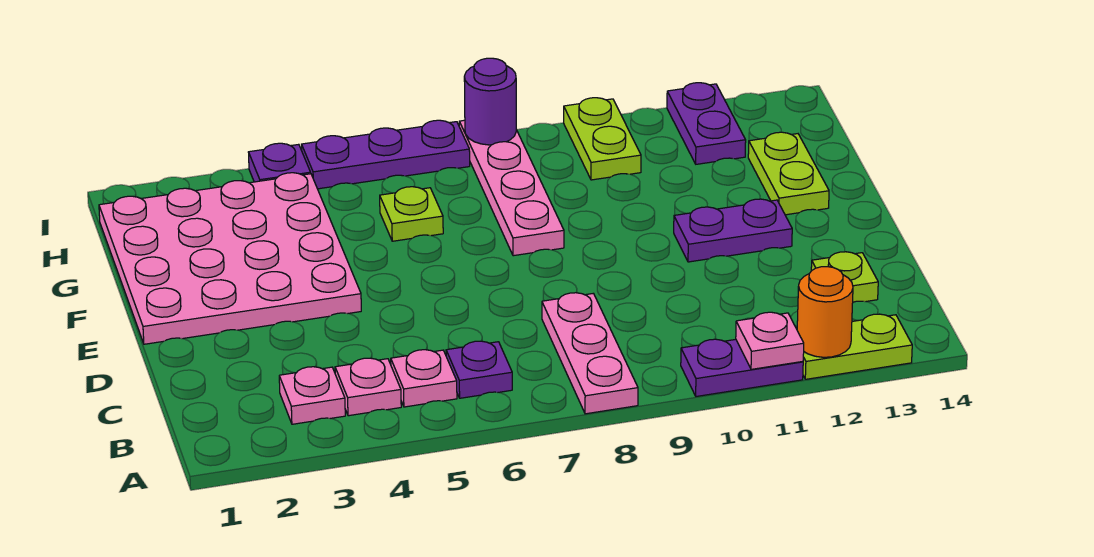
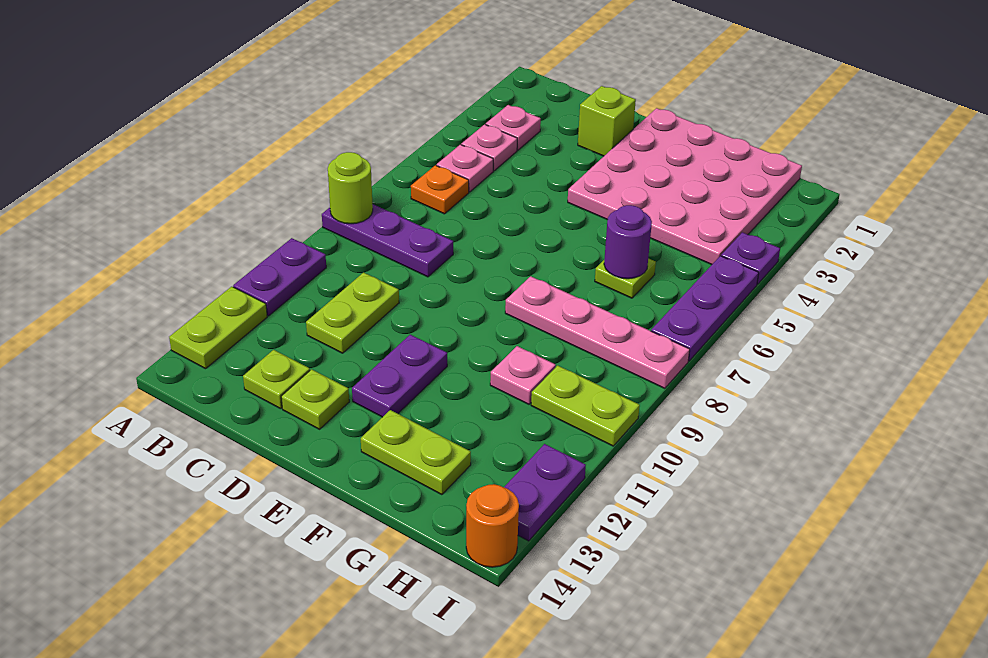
pink plate A8:C8 level 1 -> purple plate A8:C8 level 1
none -> lime round brick A8 level 2
pink plate A11 level 2 -> pink plate G10 level 1
orange round brick A12 level 2 -> orange round brick I14 level 1
purple plate B6 level 1 -> orange plate B6 level 1
none -> lime plate C10:C11 level 1
none -> lime brick D2 level 1
none -> lime plate D13 level 1
purple plate H12:I12 level 1 -> purple plate I12:I13 level 1
purple round brick I8 level 2 -> purple round brick G6 level 2

